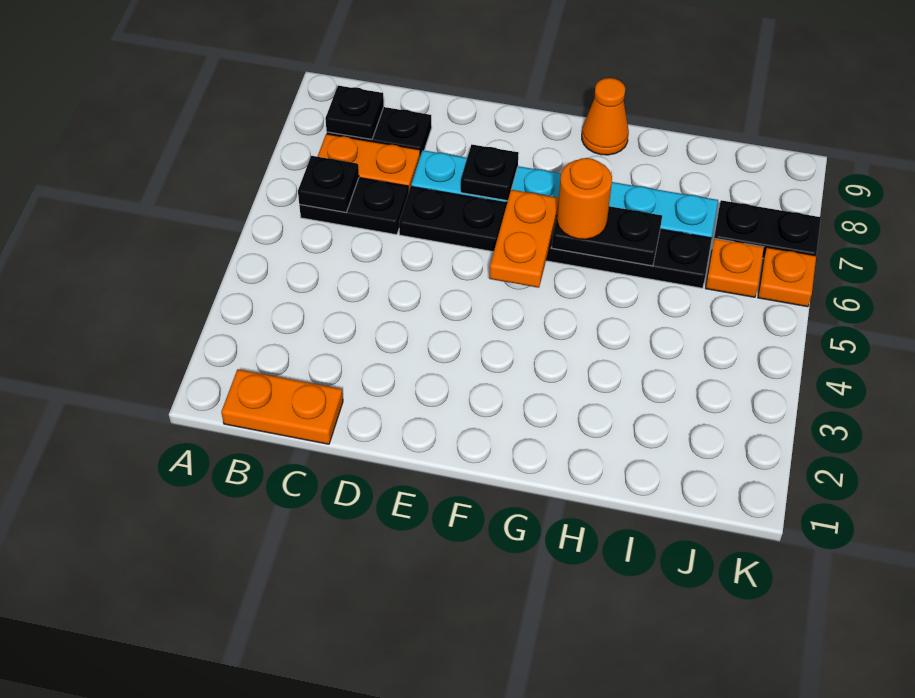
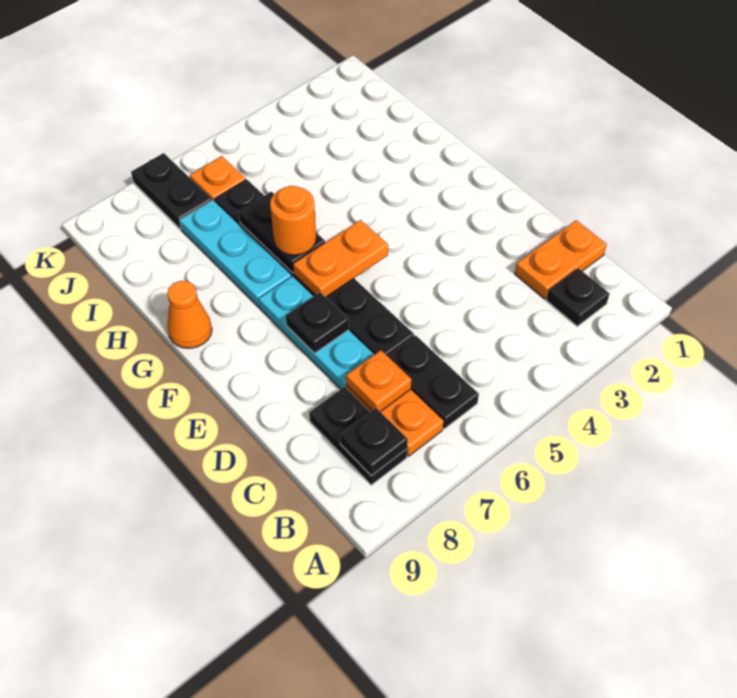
orange plate B1:C1 level 1 -> orange plate C1:C2 level 1
black plate B6 level 2 -> black plate B2 level 1
orange plate K6 level 1 -> orange plate C7 level 2

